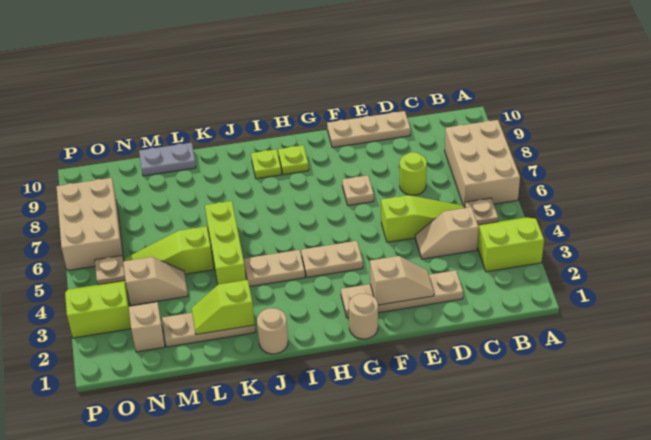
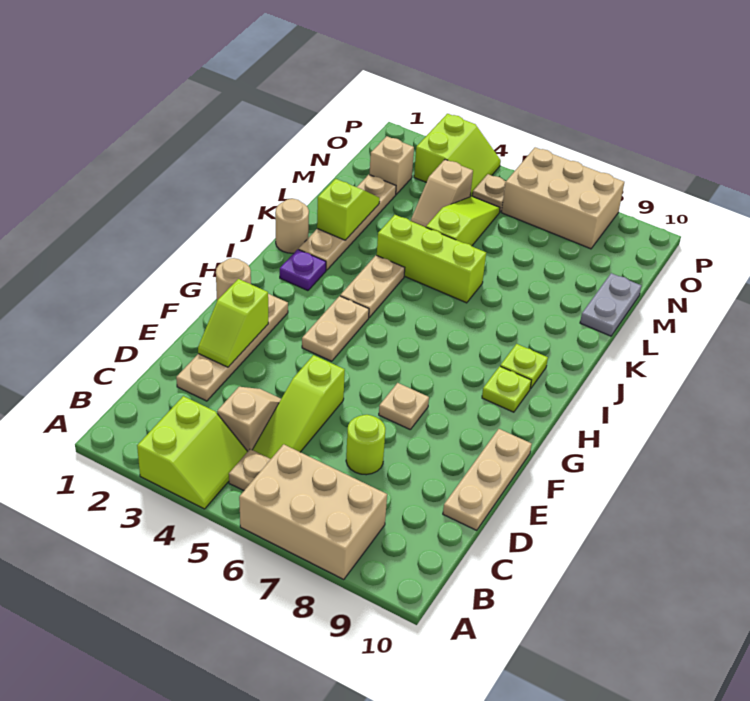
tan slope E2:F2 level 2 top F -> lime slope E2:F2 level 2 top F
none -> purple plate I2 level 1
tan plate K2:M2 level 1 -> tan plate J2:M2 level 1

